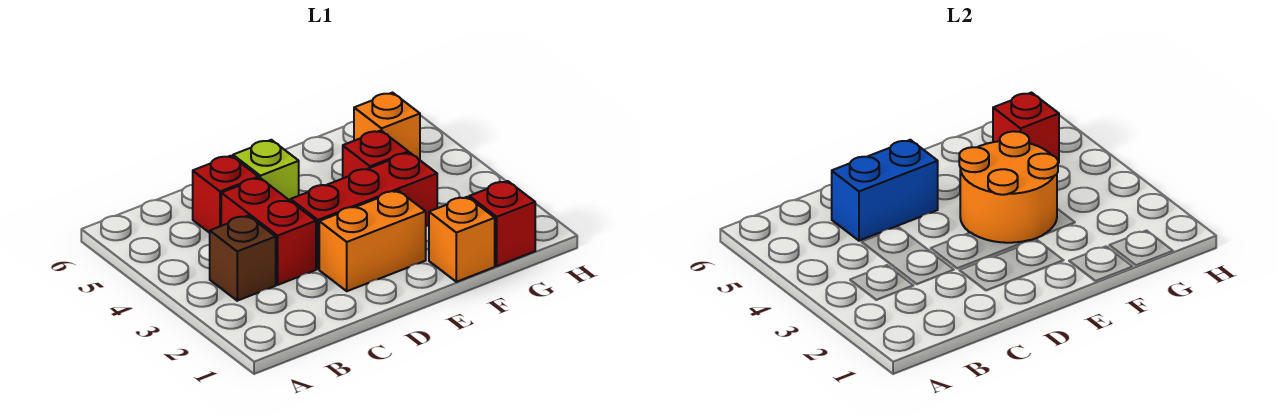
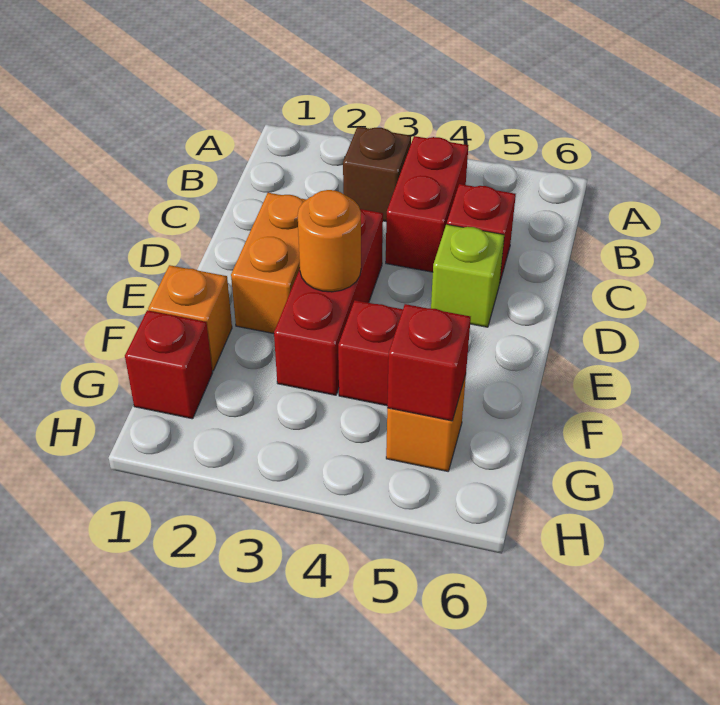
red brick C3:C4 level 1 -> red brick B4:C4 level 1
blue brick C5:D5 level 2 -> none
orange round brick E3:F4 level 2 -> orange round brick E3 level 2

